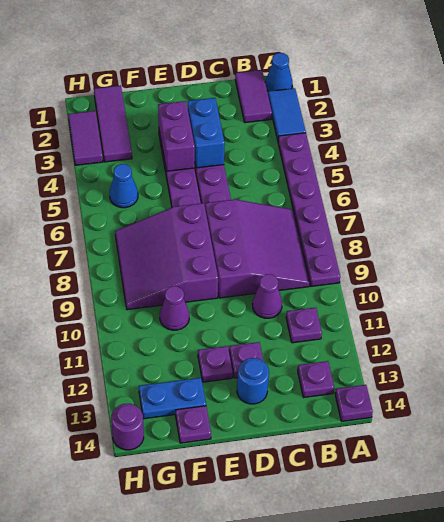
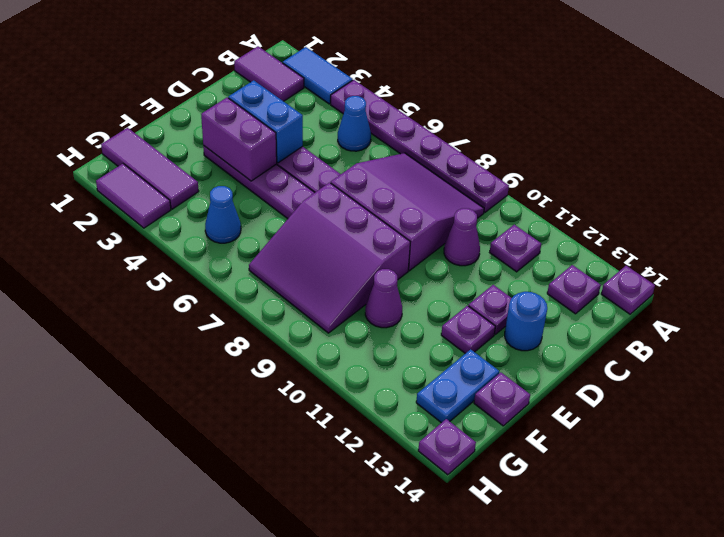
blue cone A1 level 1 -> blue cone B5 level 1
purple round brick H14 level 1 -> purple plate H14 level 1

